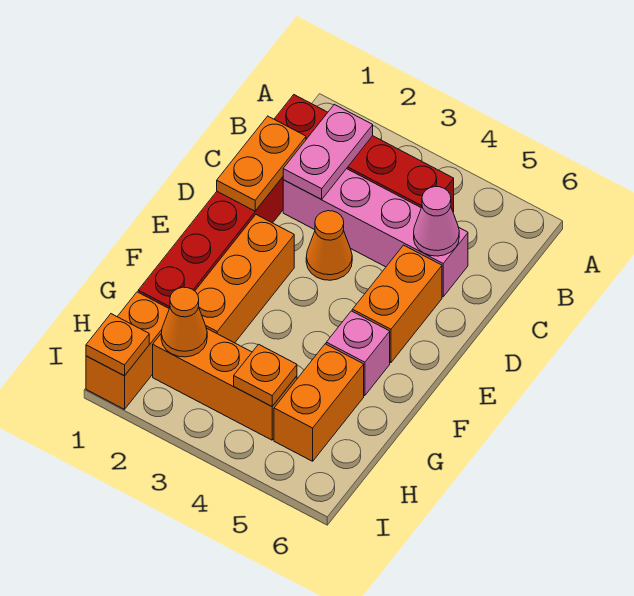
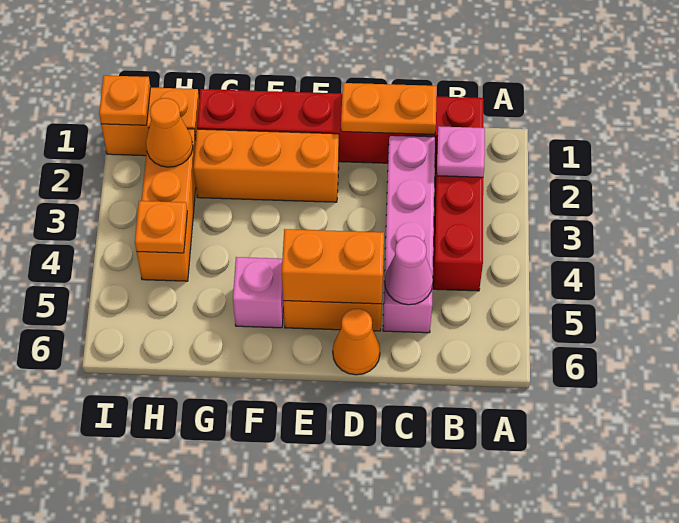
pink plate B2:C2 level 2 -> pink plate B2 level 2
orange cone D3 level 1 -> orange cone D6 level 1
orange brick G5:H5 level 1 -> orange brick D5:E5 level 2

